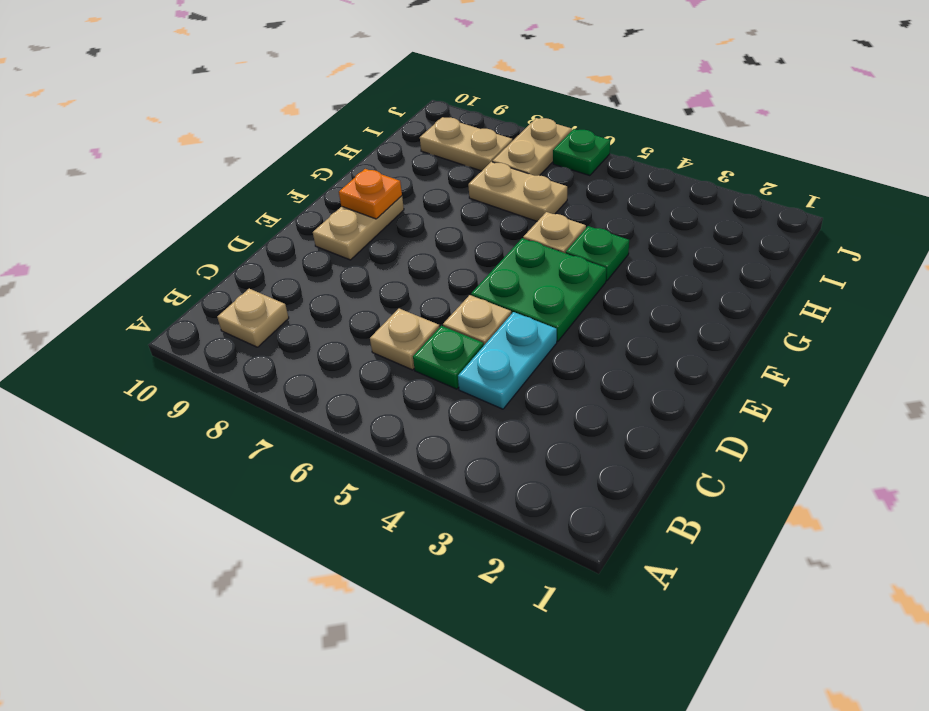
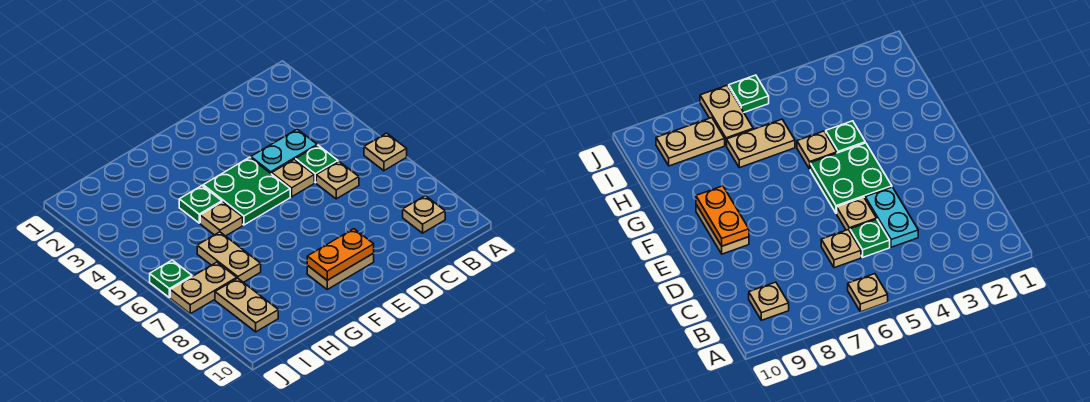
none -> tan plate A6 level 1
orange plate F9 level 2 -> orange plate E9:F9 level 2

